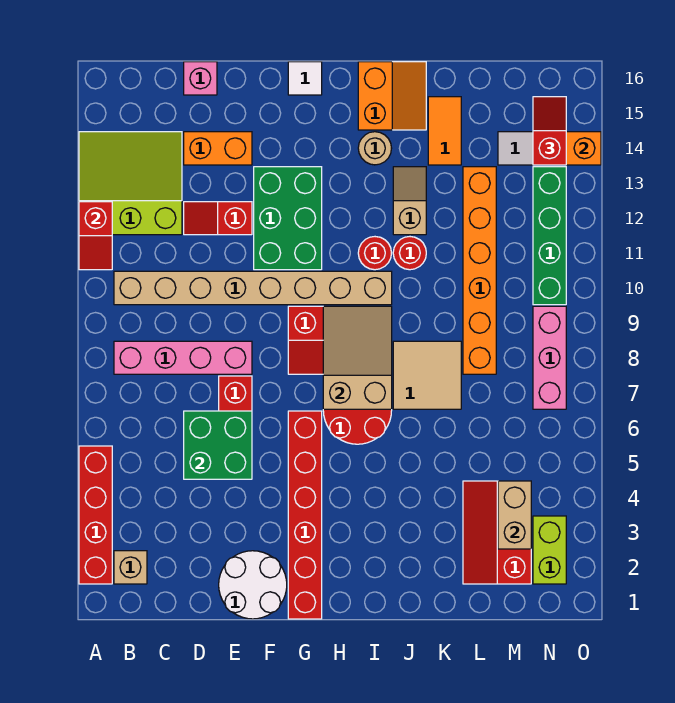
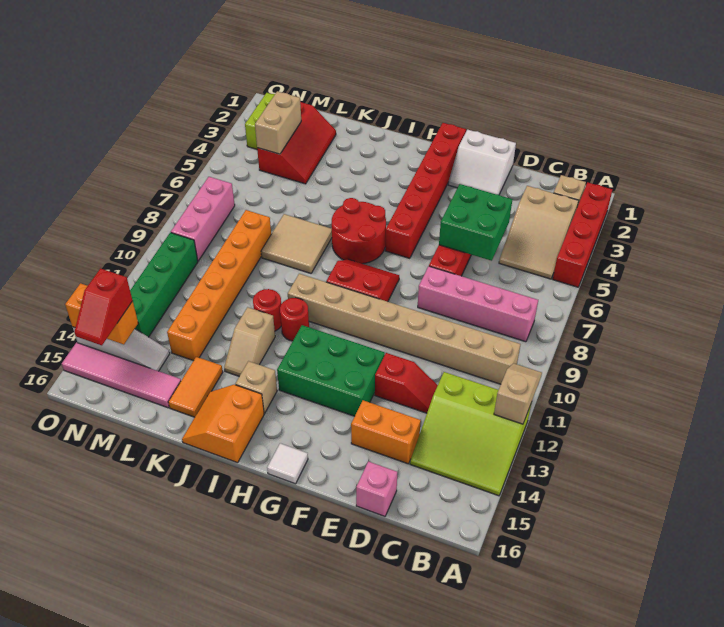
red slope A11:A12 level 2 top 12 -> tan slope A11:A12 level 2 top 12
white round brick E1:F2 level 1 -> white slope E1:F2 level 1 top 1
green brick F11:G13 level 1 -> green brick F12:H13 level 1
tan slope H7:I9 level 2 top 7 -> tan slope B3:C5 level 1 top 3
tan round brick I14 level 1 -> tan brick I14 level 1
none -> pink tile L15:O15 level 1

